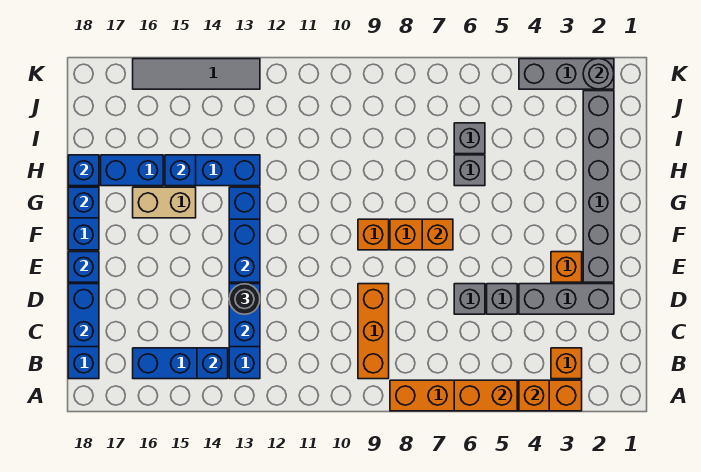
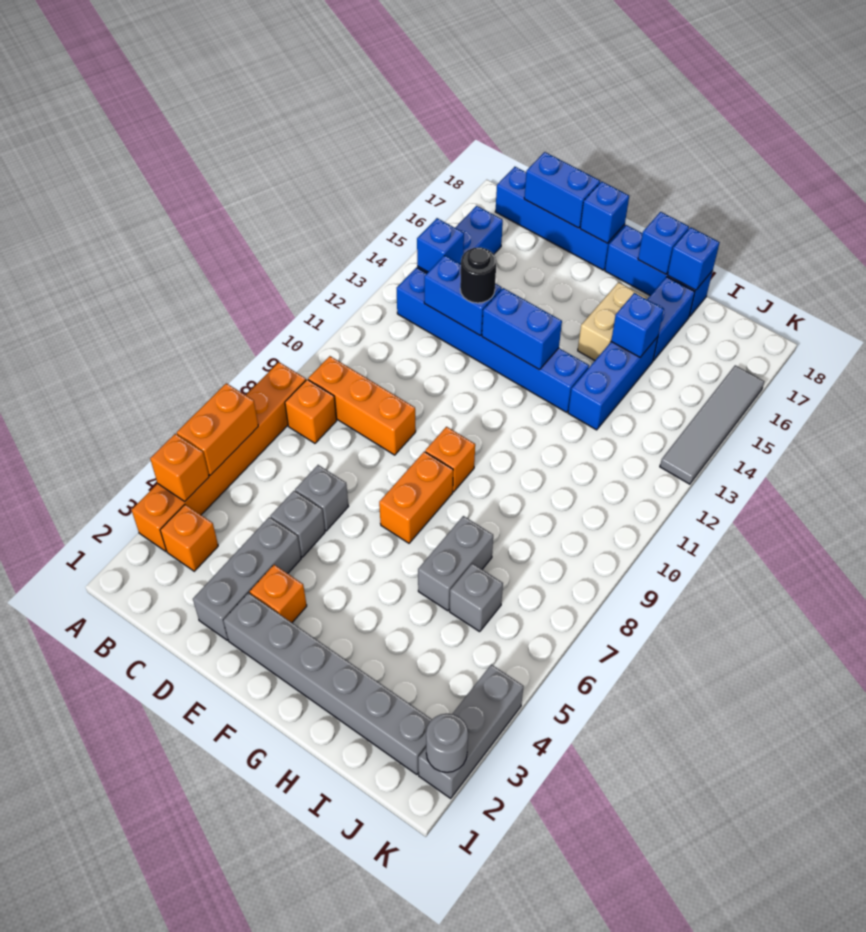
orange brick F7 level 2 -> orange brick B8 level 1
grey brick H6 level 1 -> grey brick H6:H7 level 1

